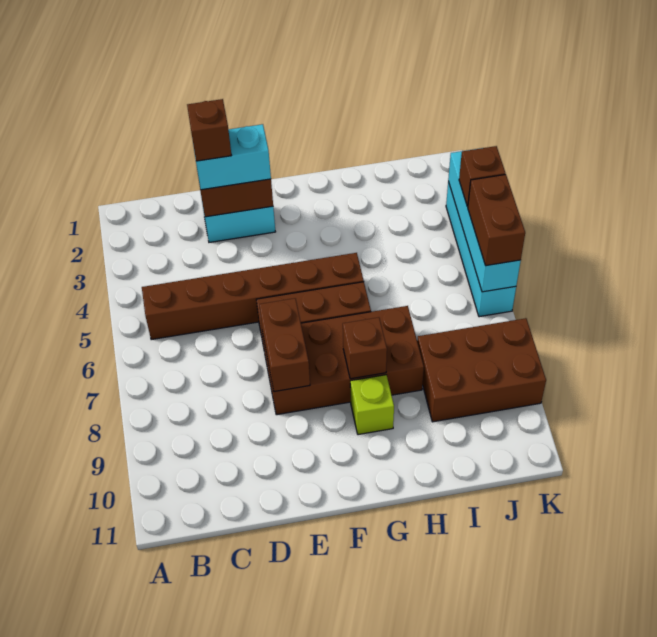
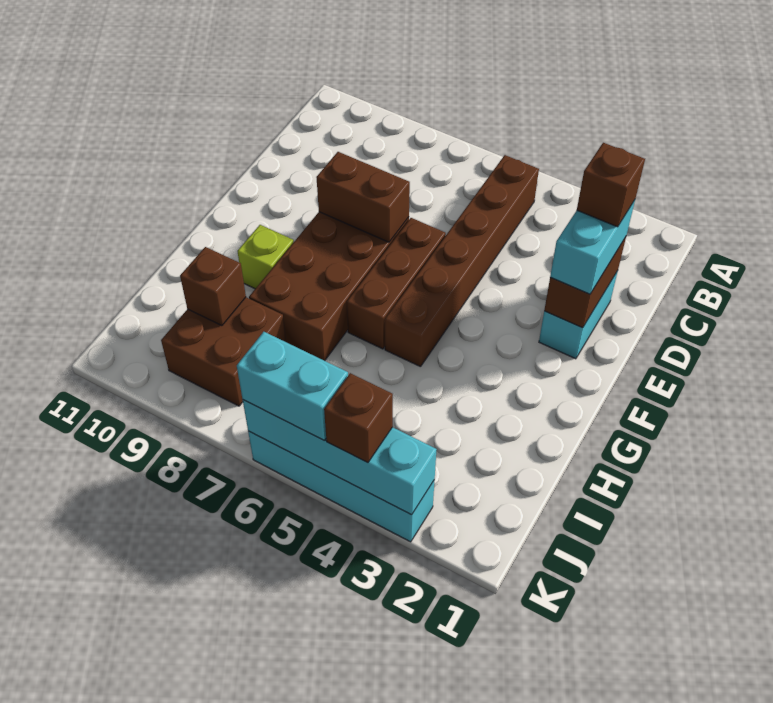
brown brick G8 level 2 -> brown brick I9 level 2
brown brick I8:K9 level 1 -> brown brick I8:J9 level 1
brown brick K5:K6 level 3 -> cyan brick K5:K6 level 3

